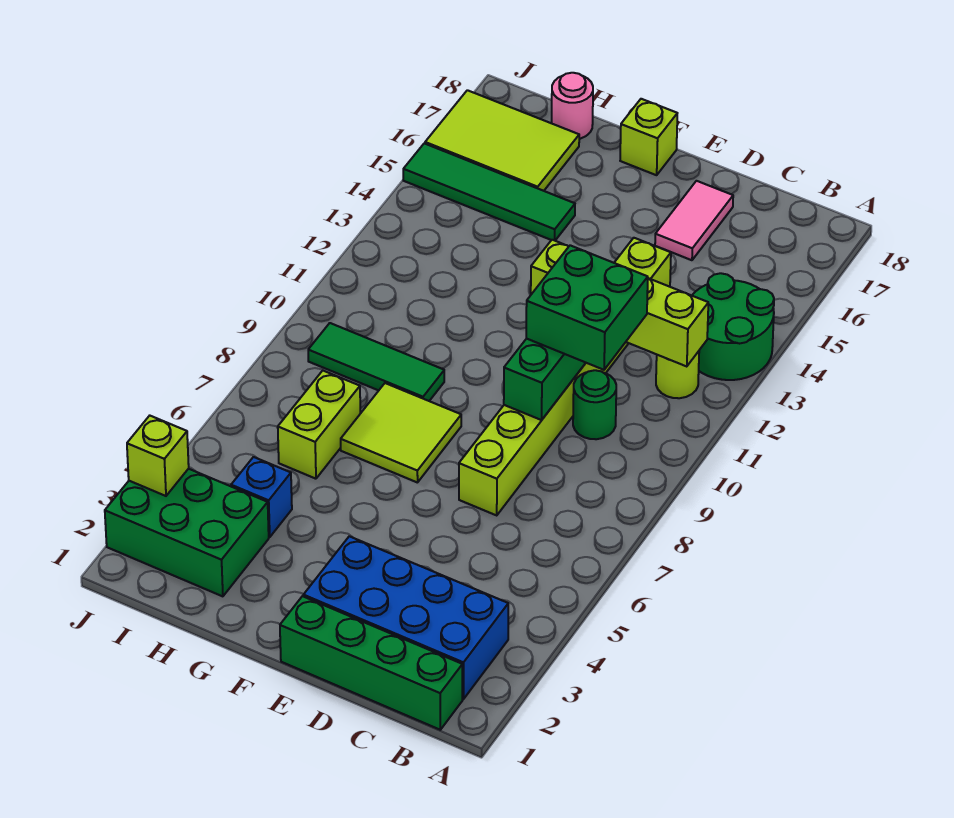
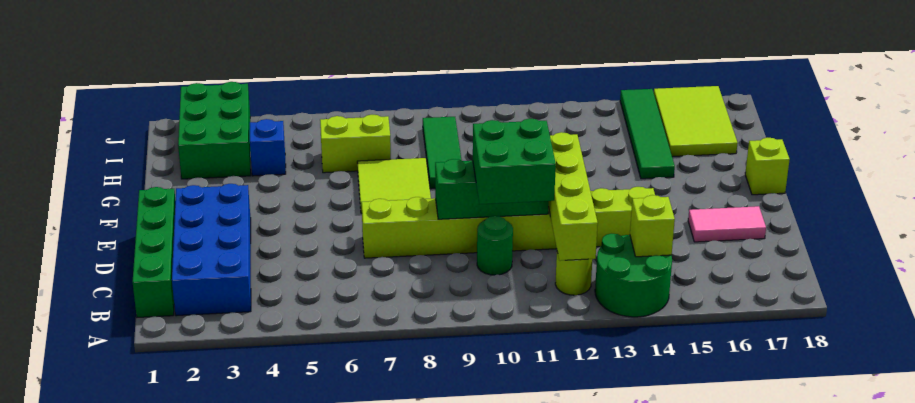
pink round brick H18 level 1 -> none
lime brick J3 level 2 -> lime brick B14 level 2

